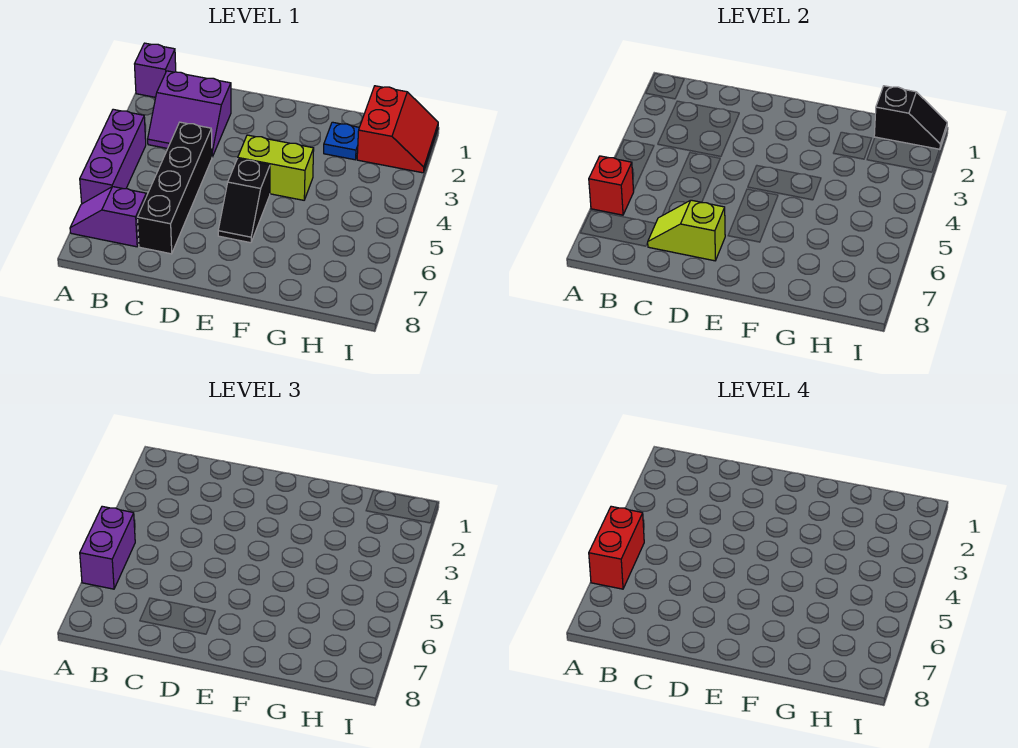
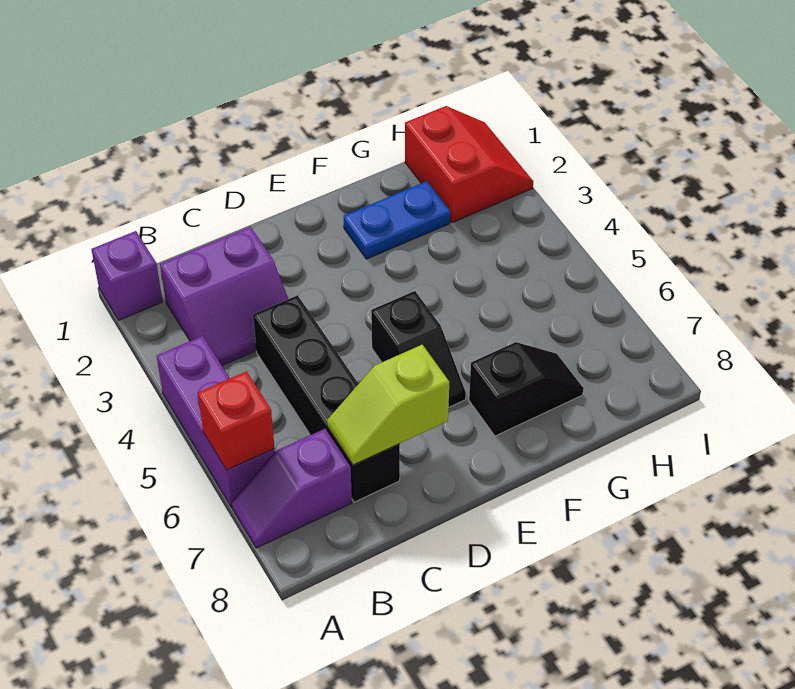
purple brick A5:A6 level 3 -> none
red brick A5:A6 level 4 -> none
lime brick E4:F4 level 1 -> none
blue plate G2 level 1 -> blue plate F2:G2 level 1
black slope H1:I1 level 2 top H -> black slope F7:G7 level 1 top F

